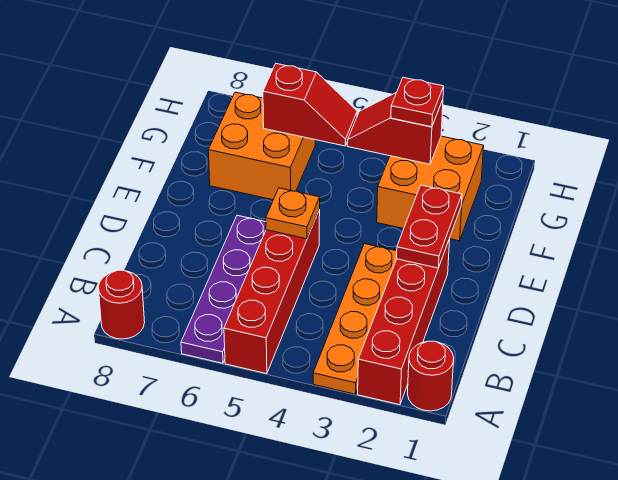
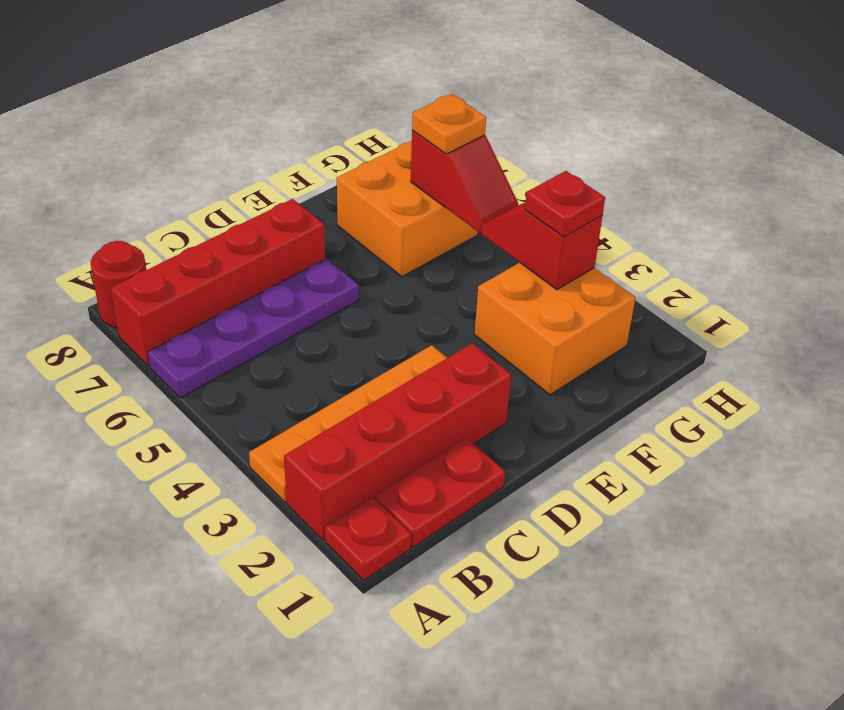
red round brick A1 level 1 -> red plate A1 level 1
red brick A5:D5 level 1 -> red brick A7:D7 level 1
red plate D2:E2 level 2 -> red plate B1:C1 level 1
orange plate D5 level 2 -> orange plate G6 level 3

